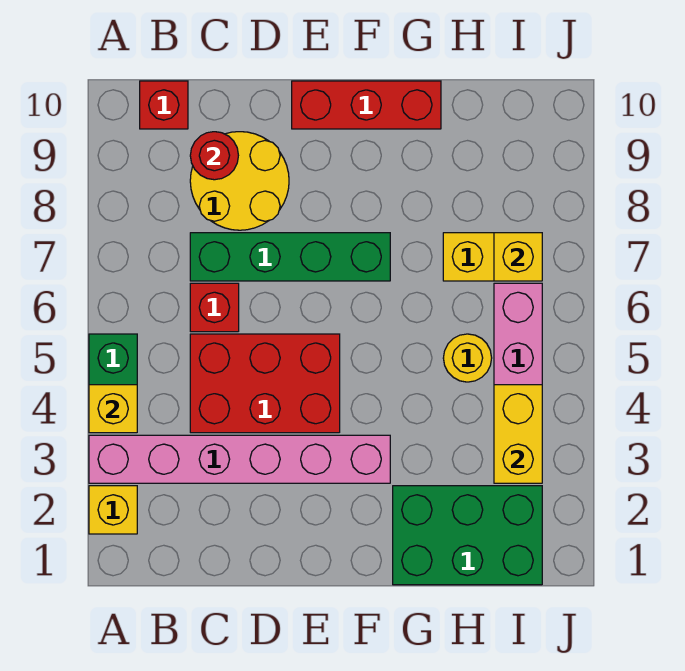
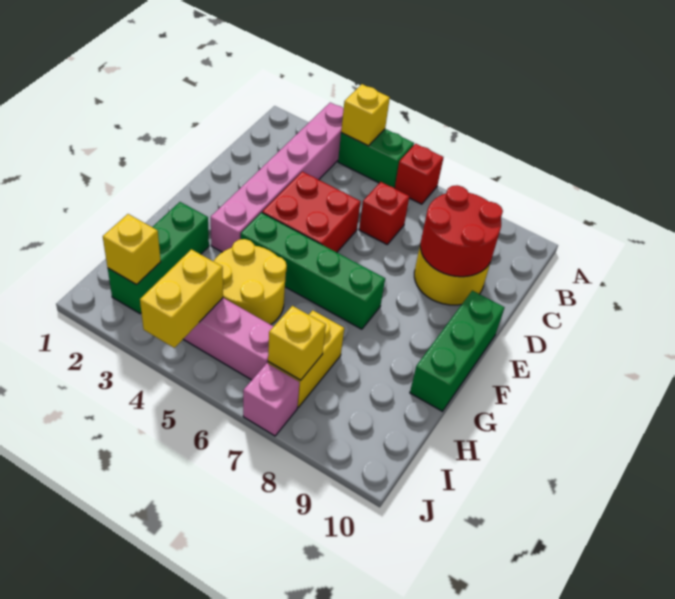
yellow brick A2 level 1 -> yellow brick I2 level 2
red brick B10 level 1 -> red brick A6 level 1
red brick C4:E5 level 1 -> red brick D4:E5 level 1
green brick C7:F7 level 1 -> green brick F4:F7 level 1
red round brick C9 level 2 -> red round brick C8:D9 level 2
red brick E10:G10 level 1 -> green brick E10:G10 level 1
green brick G1:I2 level 1 -> green brick G2:I2 level 1
yellow round brick H5 level 1 -> yellow round brick G4:H5 level 1
yellow brick I3:I4 level 2 -> yellow brick I4:J4 level 2
none -> pink brick J7 level 1

